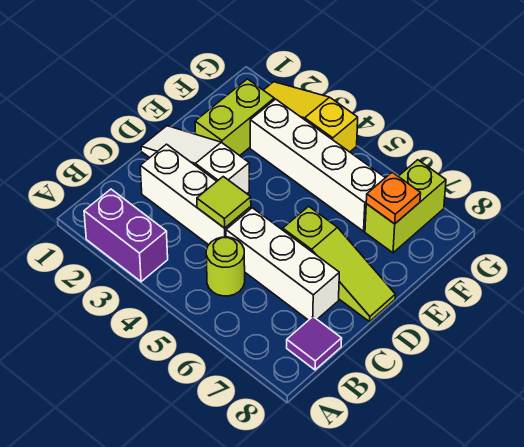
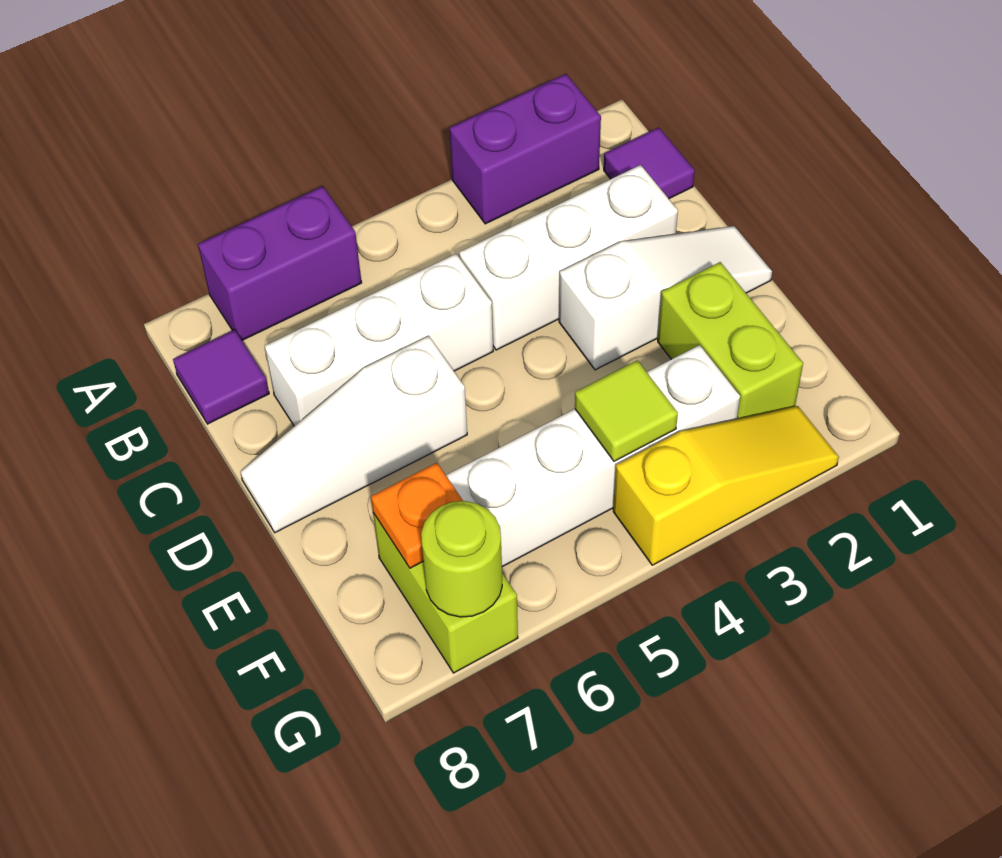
none -> purple brick A6:A7 level 1
none -> purple tile B1 level 1
lime round brick B5 level 1 -> lime round brick G7 level 2
lime tile C4 level 2 -> lime tile F4 level 2
lime slope D6:D8 level 1 top 6 -> white slope D6:D8 level 1 top 6

